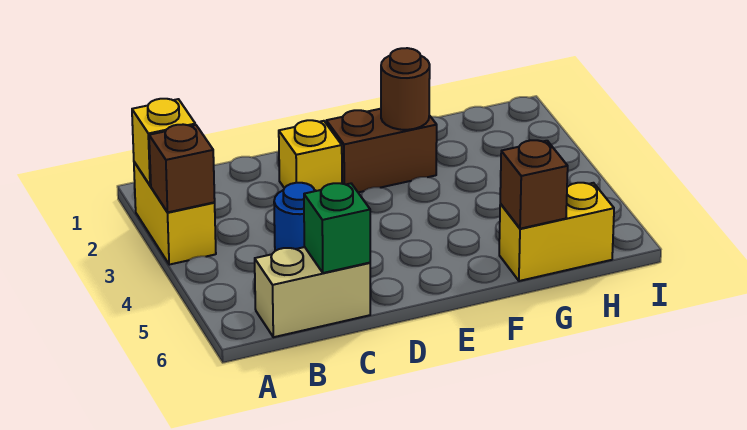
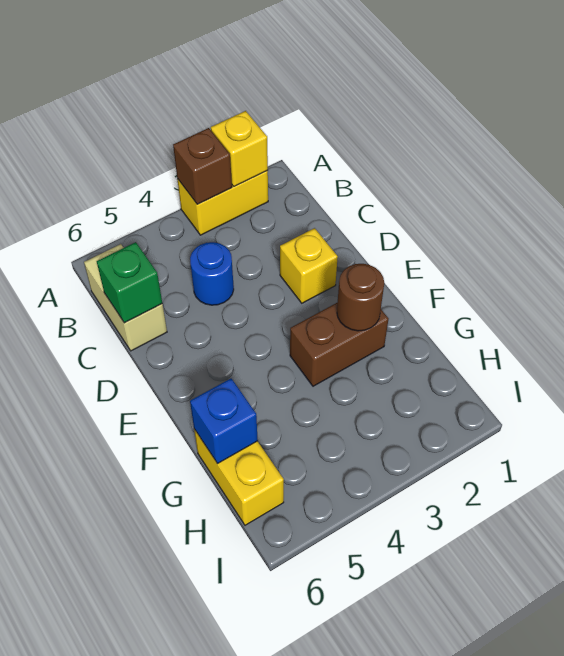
brown brick E2:F2 level 1 -> brown brick F2:F3 level 1
brown brick G6 level 2 -> blue brick G6 level 2

